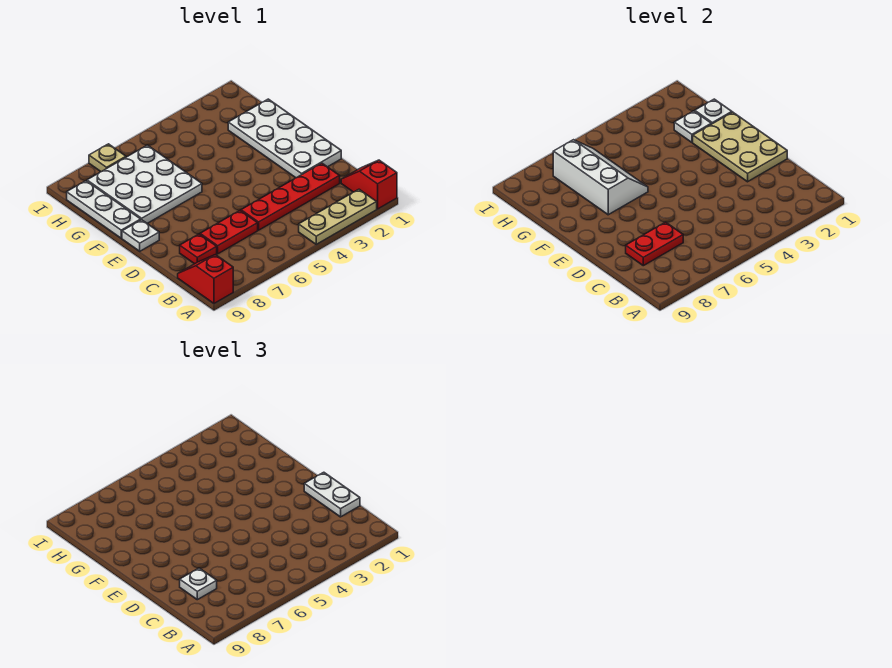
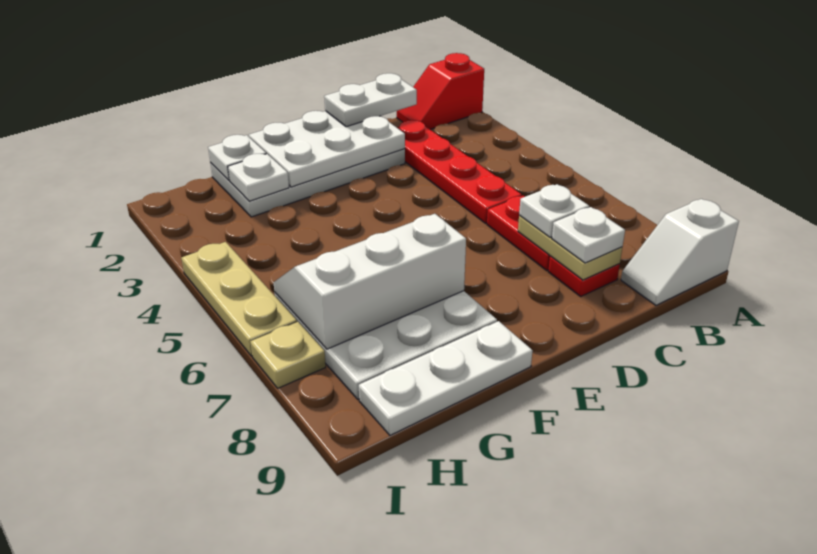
tan plate A2:A4 level 1 -> tan plate I4:I6 level 1
red slope A9:B9 level 1 top A -> white slope A9:B9 level 1 top A
red plate C7:C8 level 2 -> tan plate C7:C8 level 2
tan plate D1:F2 level 2 -> white plate D1:F2 level 2
white plate E9 level 1 -> white plate C7 level 3

